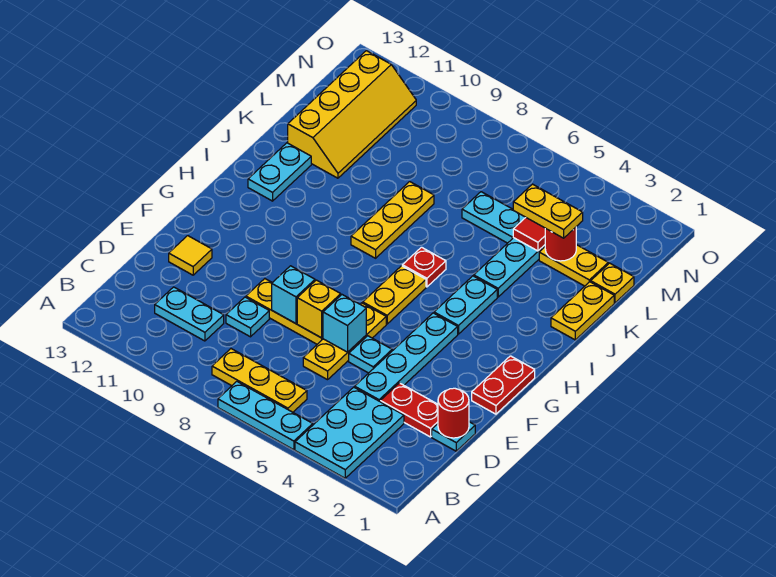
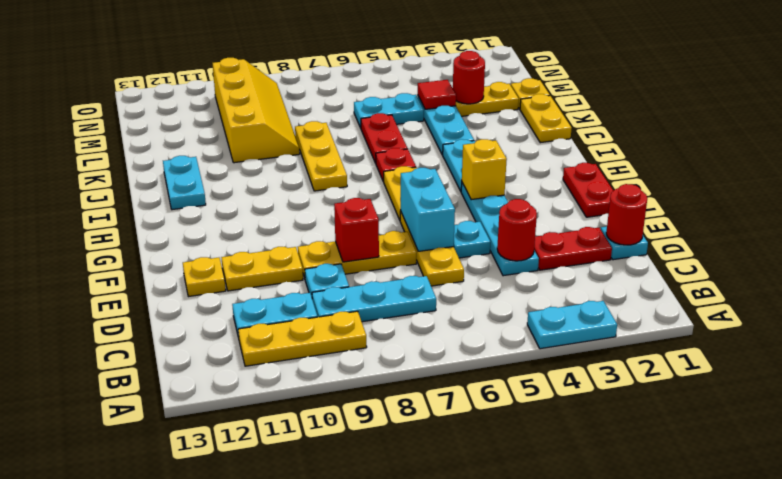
cyan plate A3:C4 level 1 -> cyan plate A3:A4 level 1
cyan plate A5:A7 level 1 -> cyan plate C7:C9 level 1
yellow plate B6:B8 level 1 -> yellow plate B9:B11 level 1
none -> red round brick D4 level 2
cyan brick E6 level 2 -> cyan brick E6:F6 level 2
yellow brick E7 level 2 -> yellow brick G4 level 2
cyan brick E8 level 2 -> red brick E8 level 2
yellow tile E12 level 1 -> yellow plate E12 level 1
none -> red plate J6:K6 level 1
yellow slope K11:N12 level 1 top 12 -> yellow slope K9:N10 level 1 top 10
yellow plate L3:L4 level 3 -> yellow plate E10:E11 level 1

